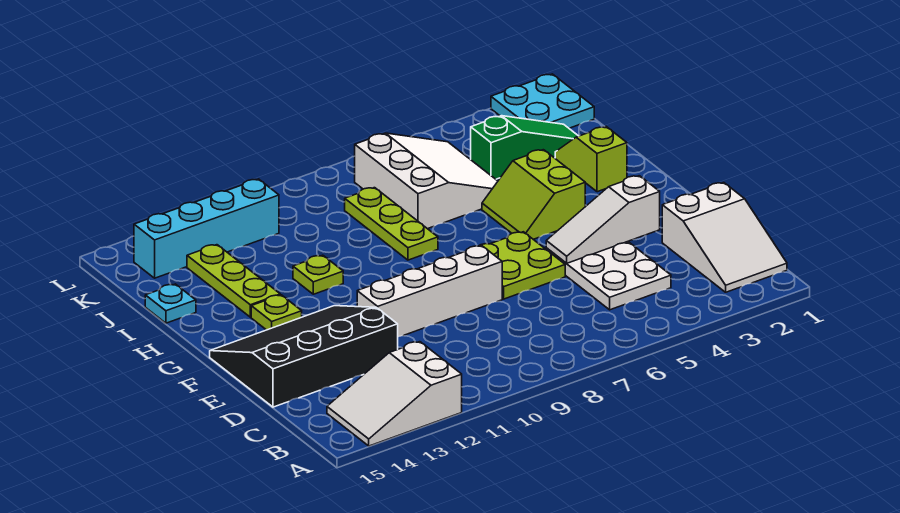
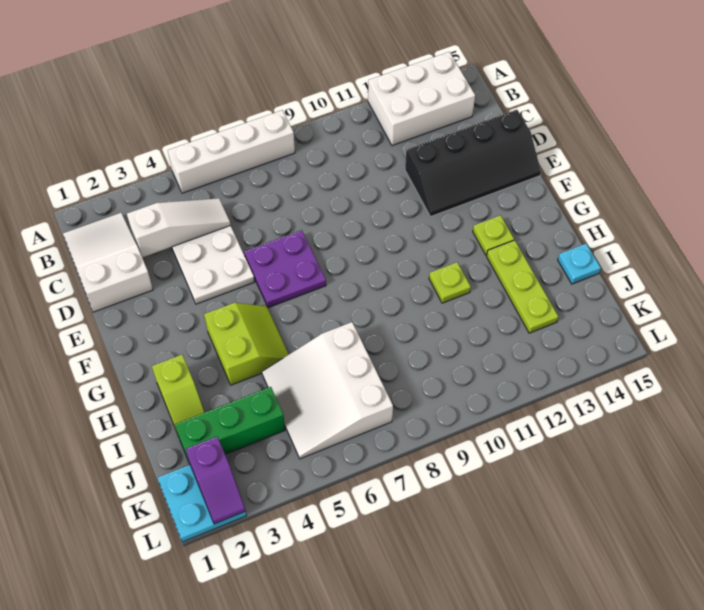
white slope A12:B14 level 1 top 12 -> white brick A12:B14 level 1
black slope D12:F15 level 1 top D -> black slope D12:E15 level 1 top D
white slope E3:E5 level 2 top 3 -> white slope C3:C5 level 2 top 3
lime plate E6:F7 level 1 -> purple plate E6:F7 level 1
white brick E8:E11 level 1 -> white brick A5:A8 level 1
lime plate H8:J8 level 1 -> none
green slope J2:J4 level 1 top 4 -> green brick J2:J4 level 1
none -> purple slope K2:L2 level 2 top K
cyan brick K11:K14 level 1 -> none

